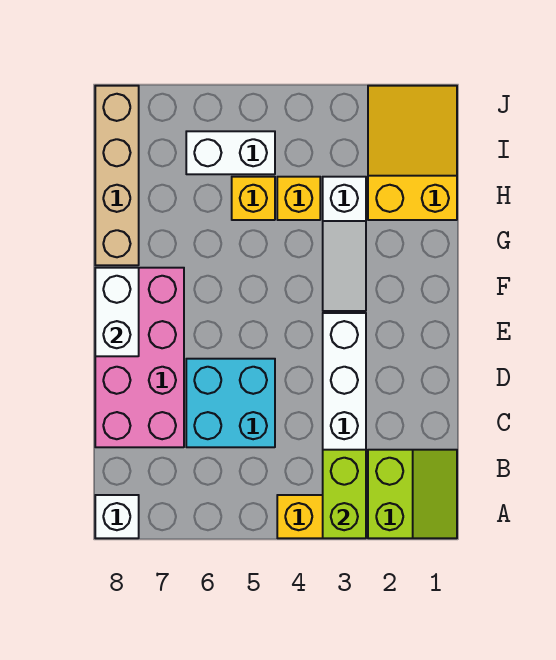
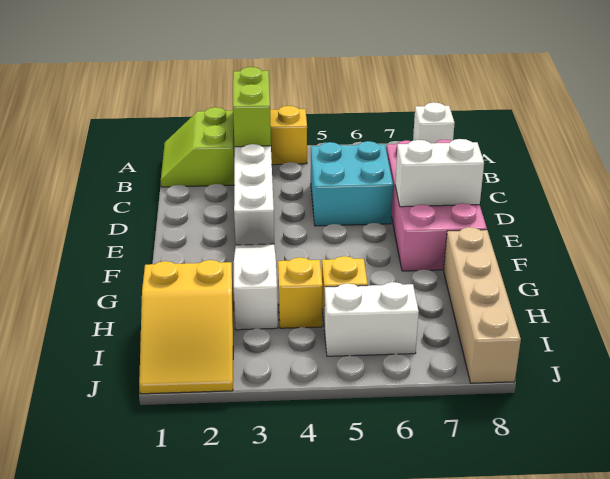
white brick E8:F8 level 2 -> white brick E7:E8 level 2

